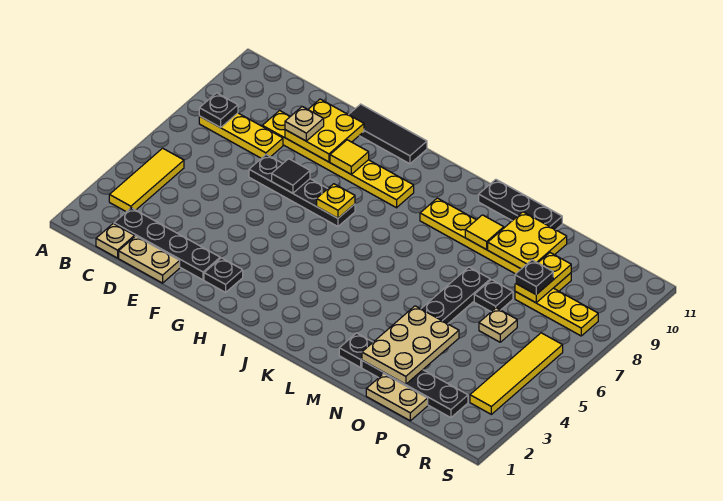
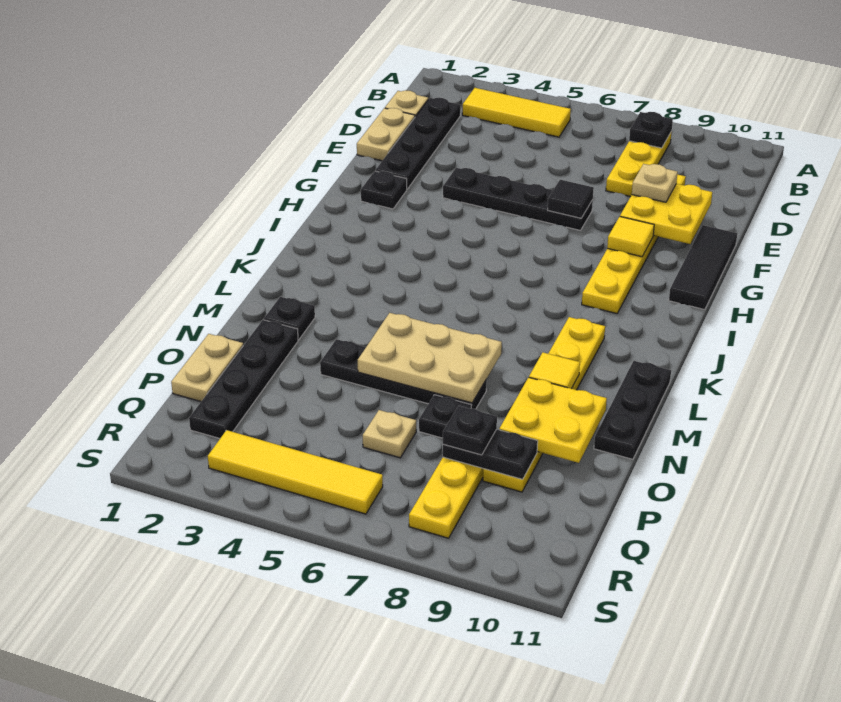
black plate E7:H7 level 1 -> black plate F4:F7 level 1
yellow plate H7 level 2 -> none
tan plate N2:O4 level 2 -> tan plate M5:N7 level 2
yellow plate P8:P9 level 2 -> black plate P8:P9 level 2

